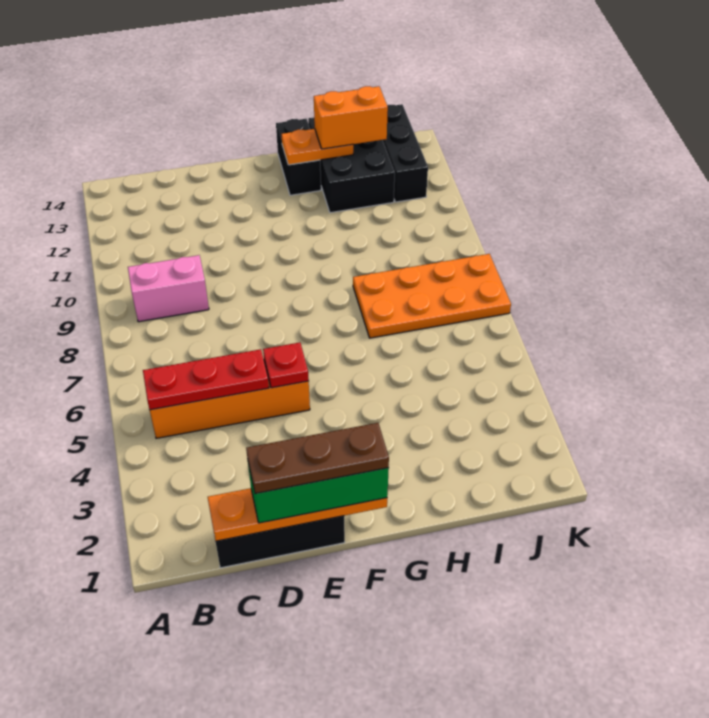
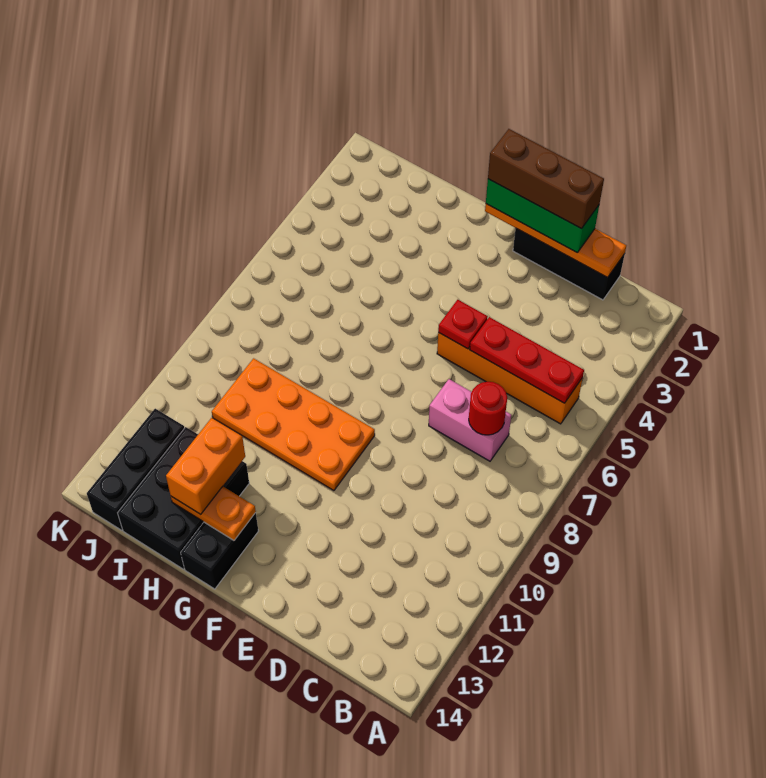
pink brick B9:C9 level 1 -> pink brick C7:D7 level 1
none -> red round brick C7 level 2
brown plate D1:F1 level 4 -> brown brick D1:F1 level 4
orange plate H7:K8 level 1 -> orange plate F9:I10 level 1
orange brick H13:I13 level 3 -> orange brick H12:H13 level 3

